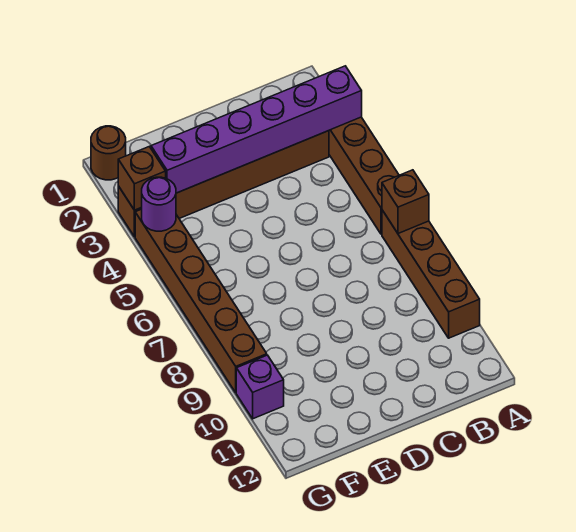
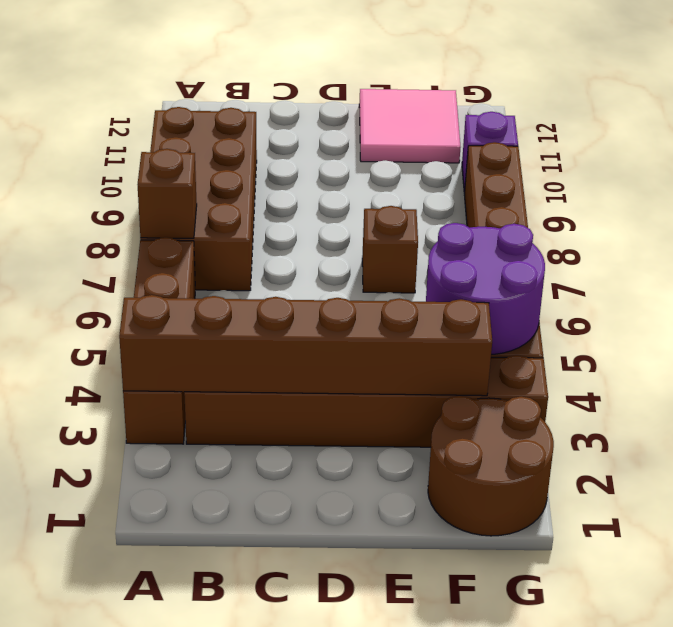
purple brick A3:F3 level 2 -> brown brick A3:F3 level 2
brown brick A7:A10 level 1 -> brown brick A7:B10 level 1
none -> pink tile E11:F12 level 1
brown round brick G1 level 1 -> brown round brick F1:G2 level 1
brown brick G3 level 2 -> brown brick E7 level 1
purple round brick G4 level 2 -> purple round brick F4:G5 level 2

